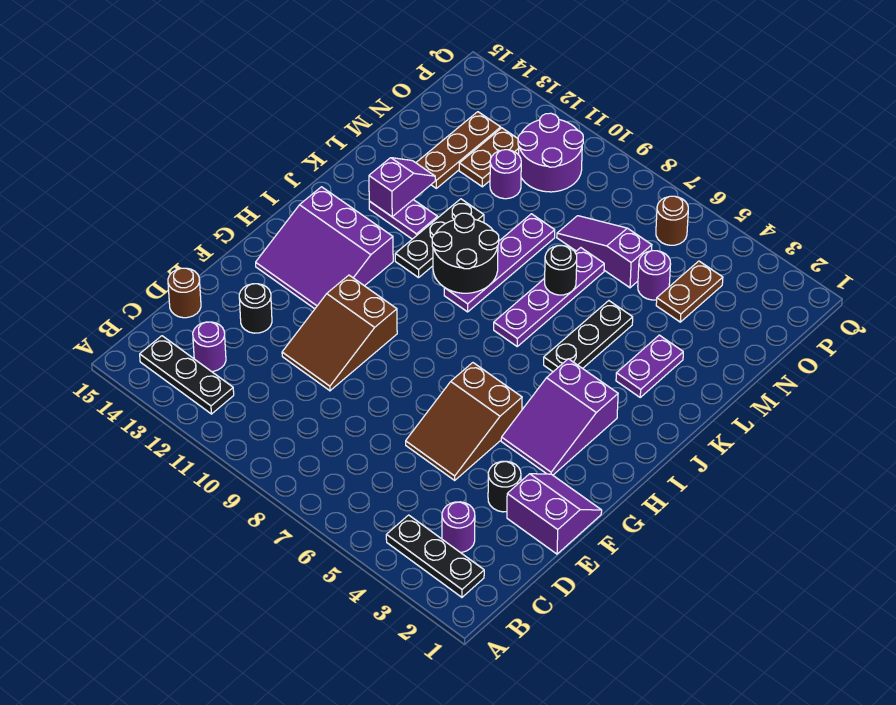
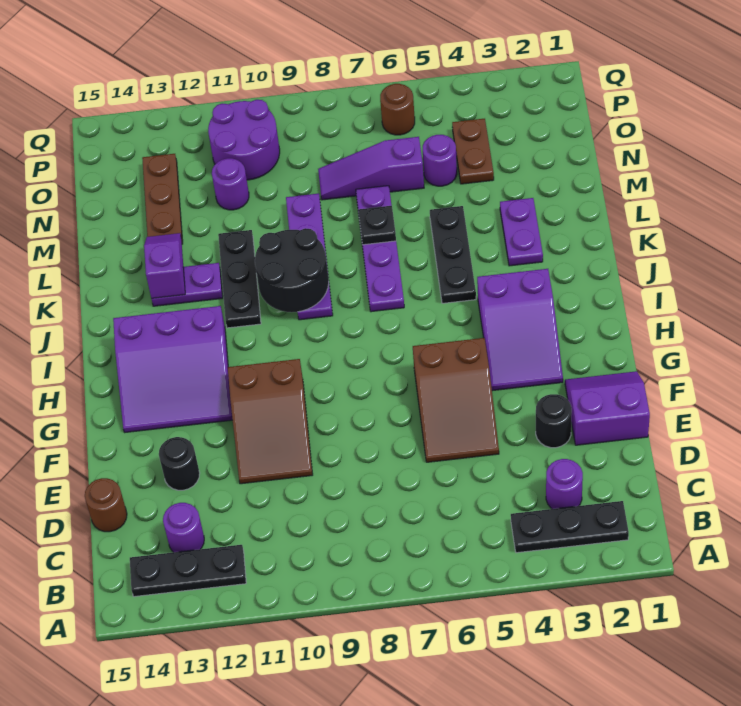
black round brick L7 level 2 -> black plate L7 level 2
brown plate N12:O12 level 1 -> none

